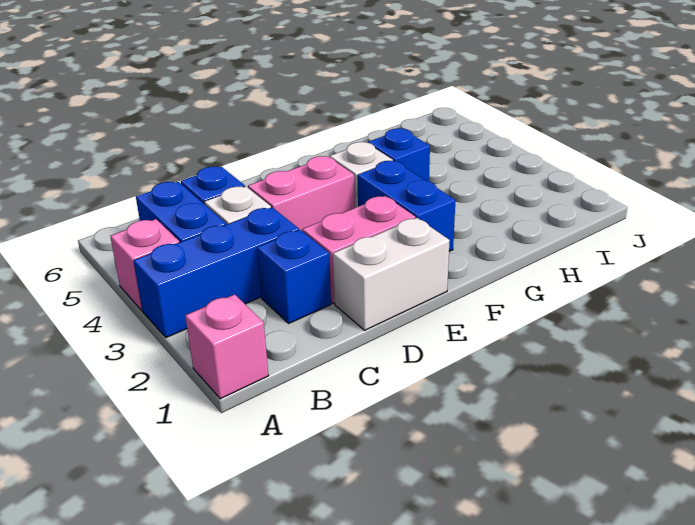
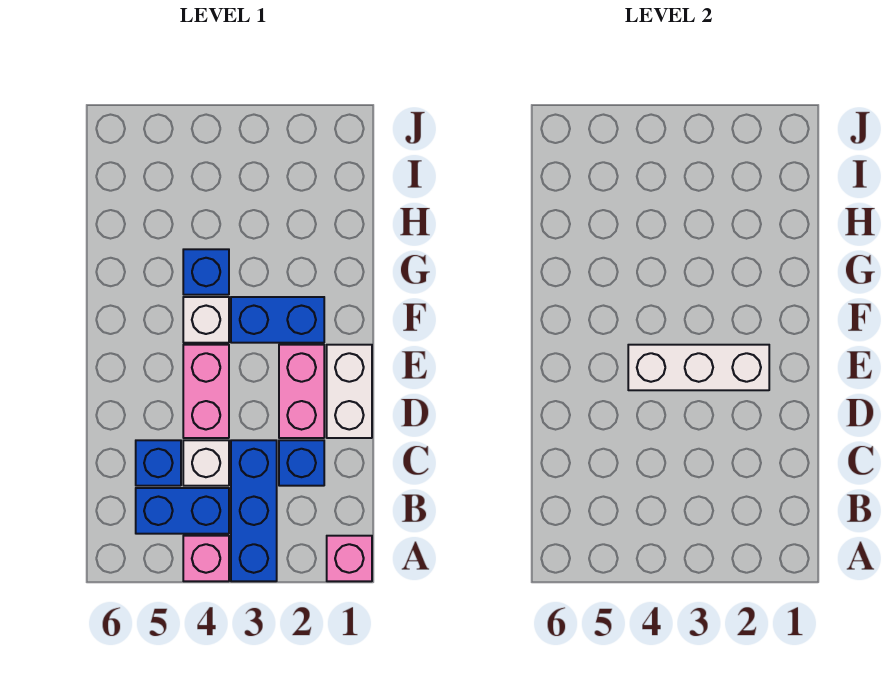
none -> white brick E2:E4 level 2

